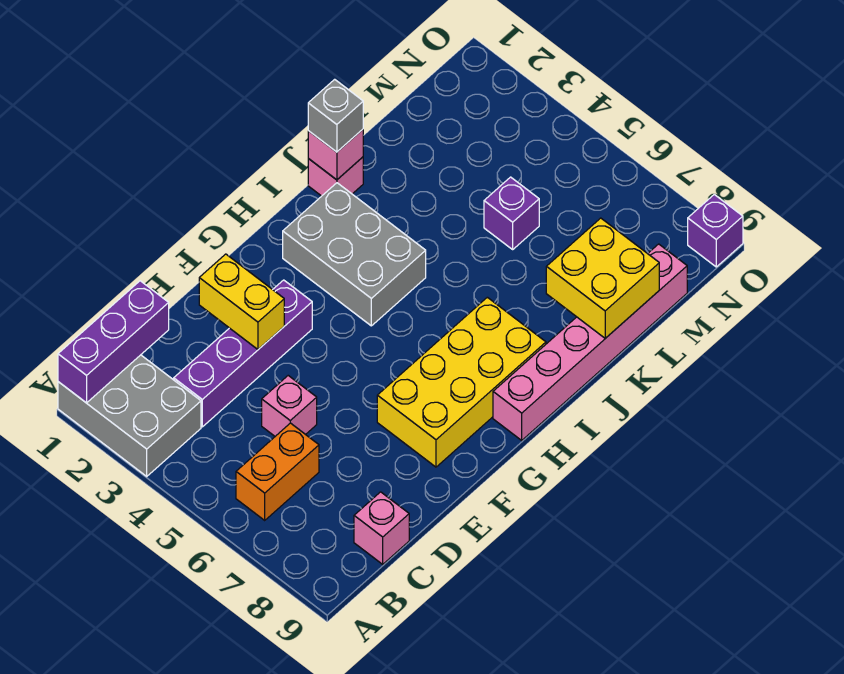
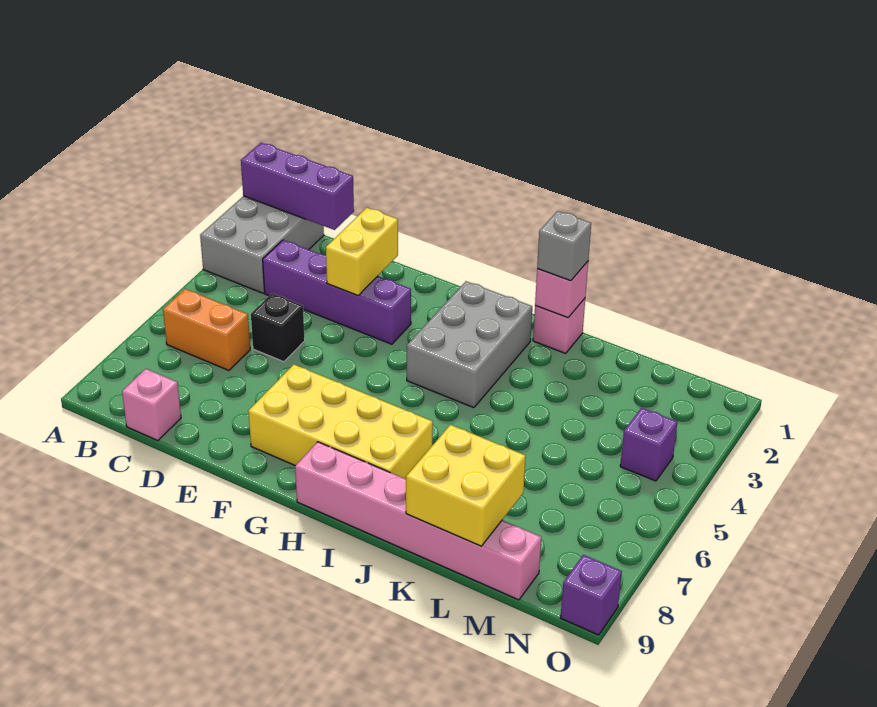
pink brick D5 level 1 -> black brick D5 level 1
purple brick L5 level 1 -> purple brick N4 level 1

